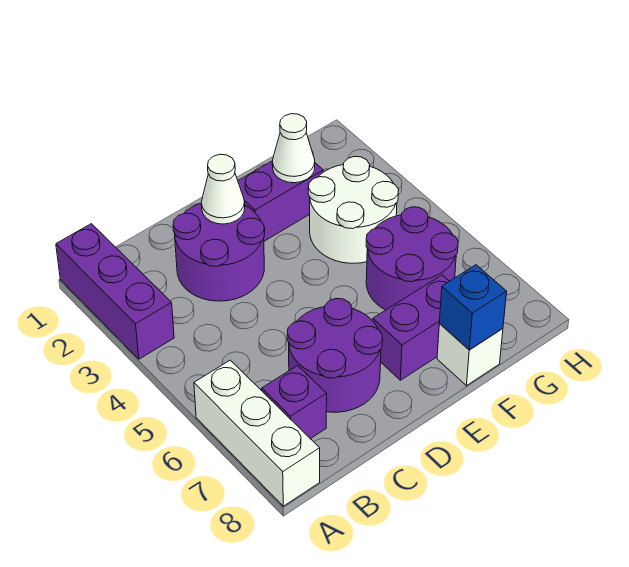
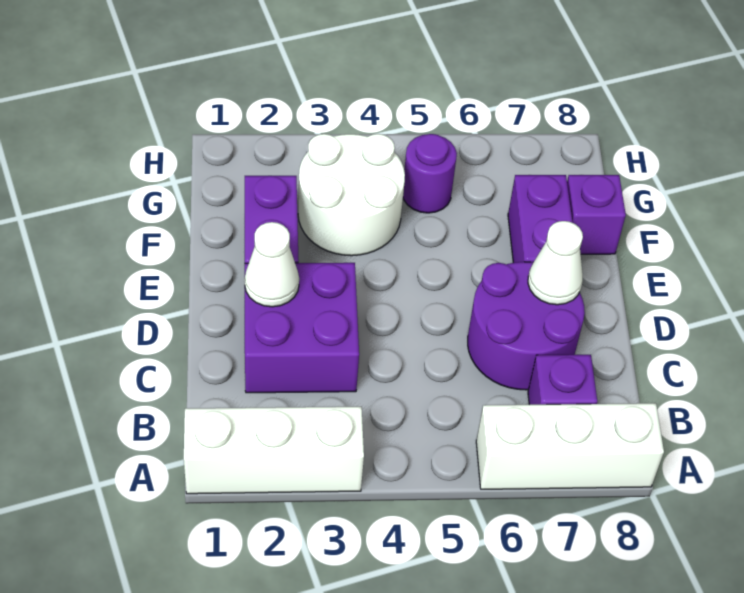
purple brick A1:A3 level 1 -> white brick A1:A3 level 1
purple round brick C2:D3 level 1 -> purple brick C2:D3 level 1
white cone F2 level 2 -> white cone D7 level 2
purple round brick F5:G6 level 1 -> purple round brick G5 level 1
white brick F8 level 1 -> purple brick F8 level 1
blue brick F8 level 2 -> none

